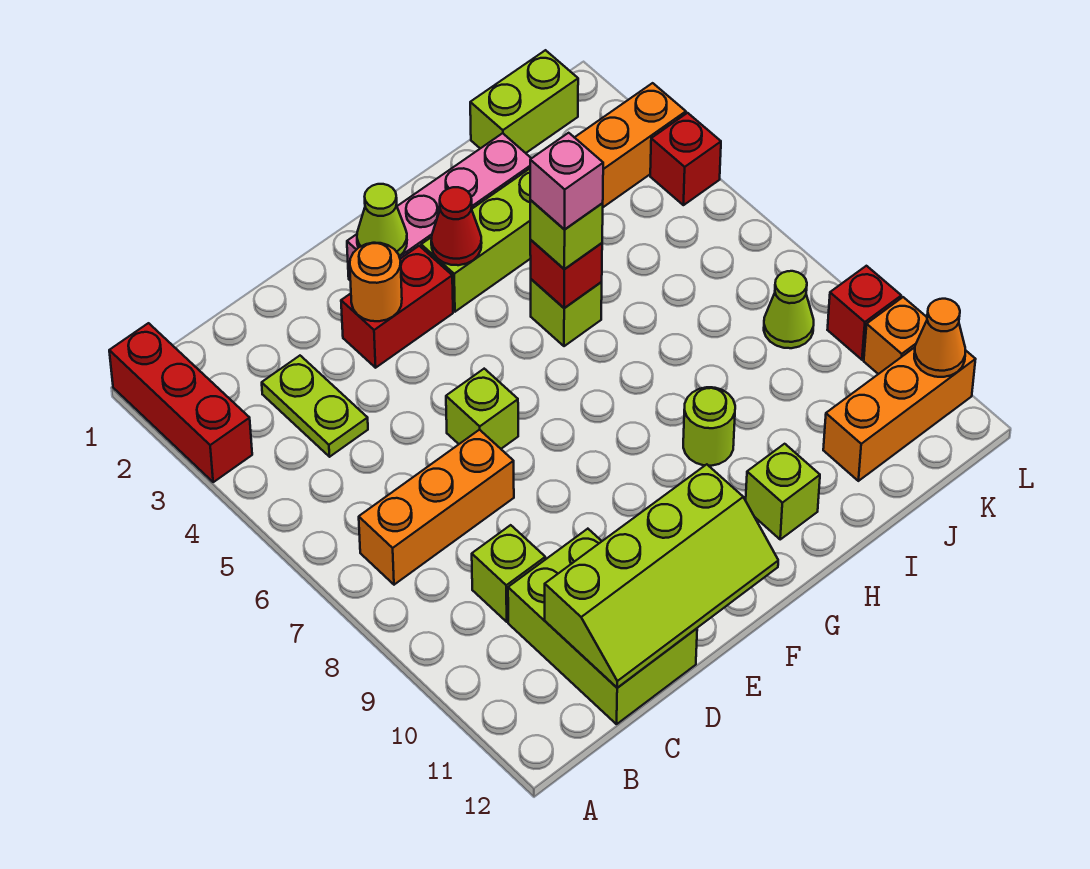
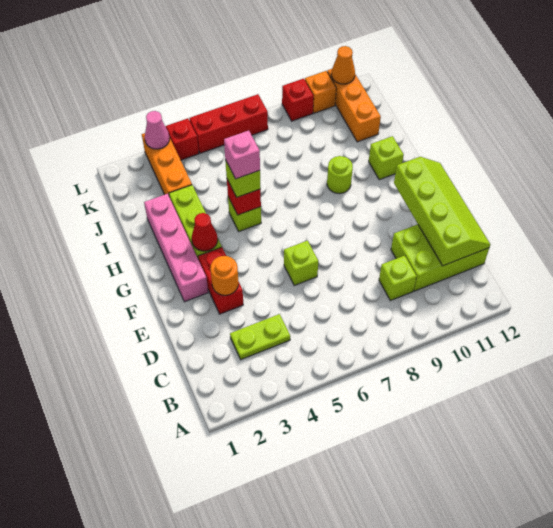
red brick A1:A3 level 1 -> red brick L5:L7 level 1
orange brick B7:D7 level 1 -> none
lime cone F2 level 2 -> none
lime brick J1:K1 level 1 -> none
lime cone K8 level 1 -> none
none -> pink cone L3 level 2

